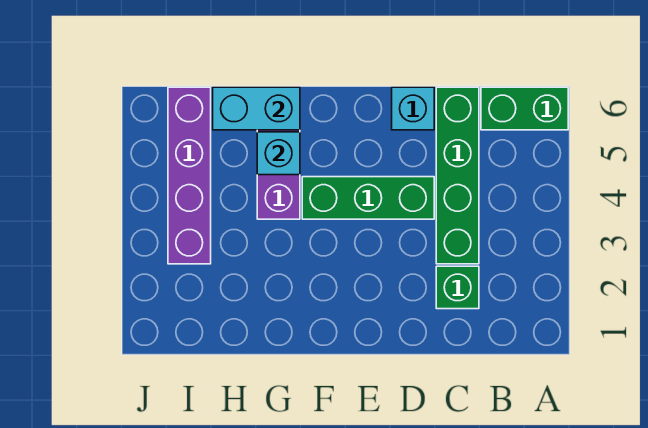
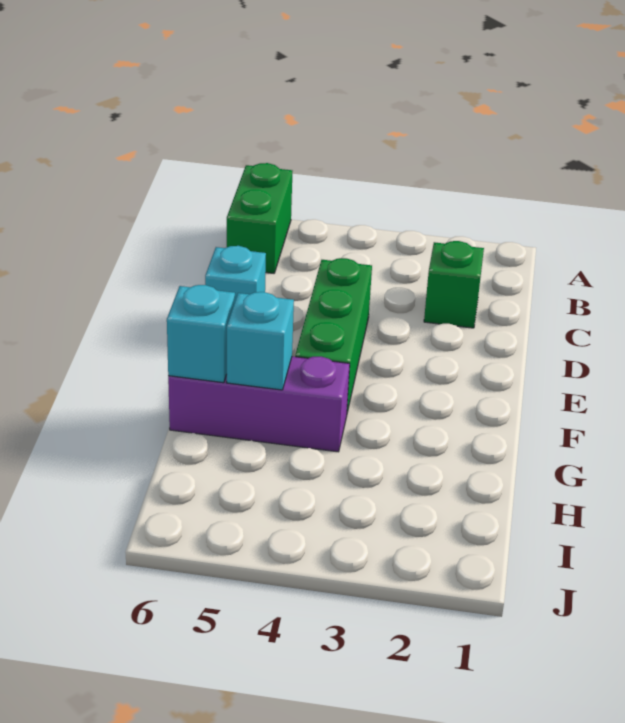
green brick C3:C6 level 1 -> none
cyan brick G6:H6 level 2 -> cyan brick G6 level 2
purple brick I3:I6 level 1 -> none

